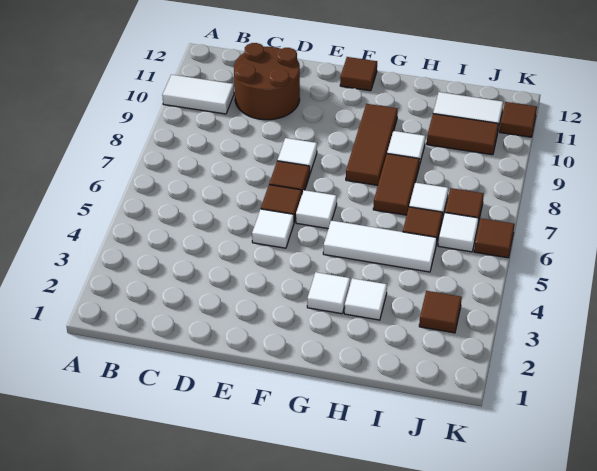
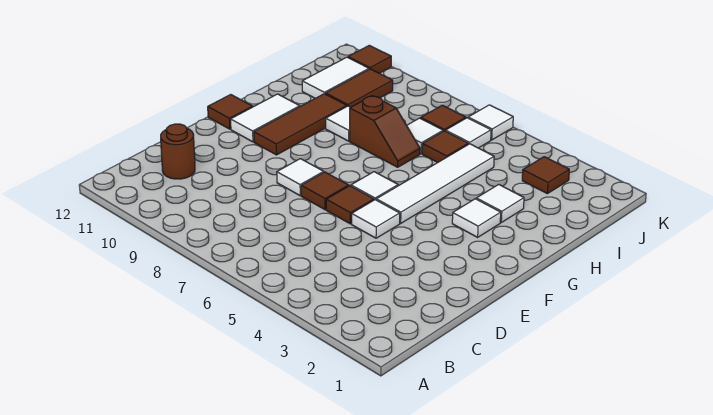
white tile A10:B10 level 1 -> white tile F11:G11 level 1
brown round brick C10:D11 level 1 -> brown round brick C11 level 1
white tile G5:I5 level 1 -> white tile F5:I5 level 1
brown tile G8:G10 level 1 -> brown tile F10:H10 level 1
brown tile H7:H8 level 1 -> brown slope H7:H8 level 1 top 8
brown tile K6 level 1 -> white tile K6 level 1

